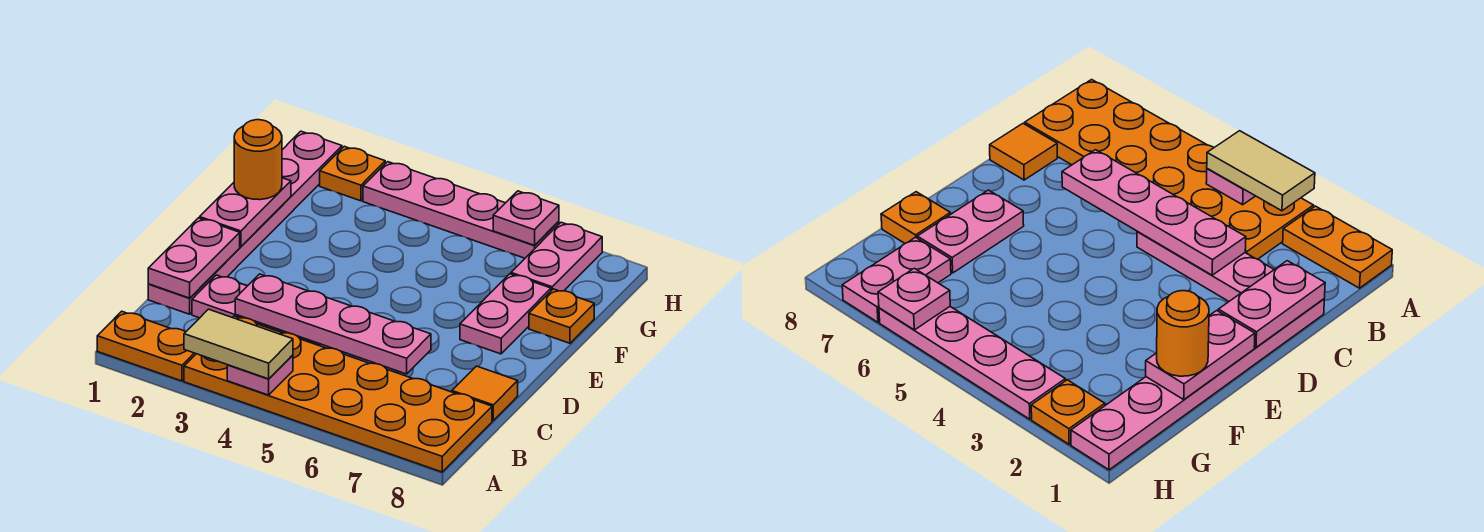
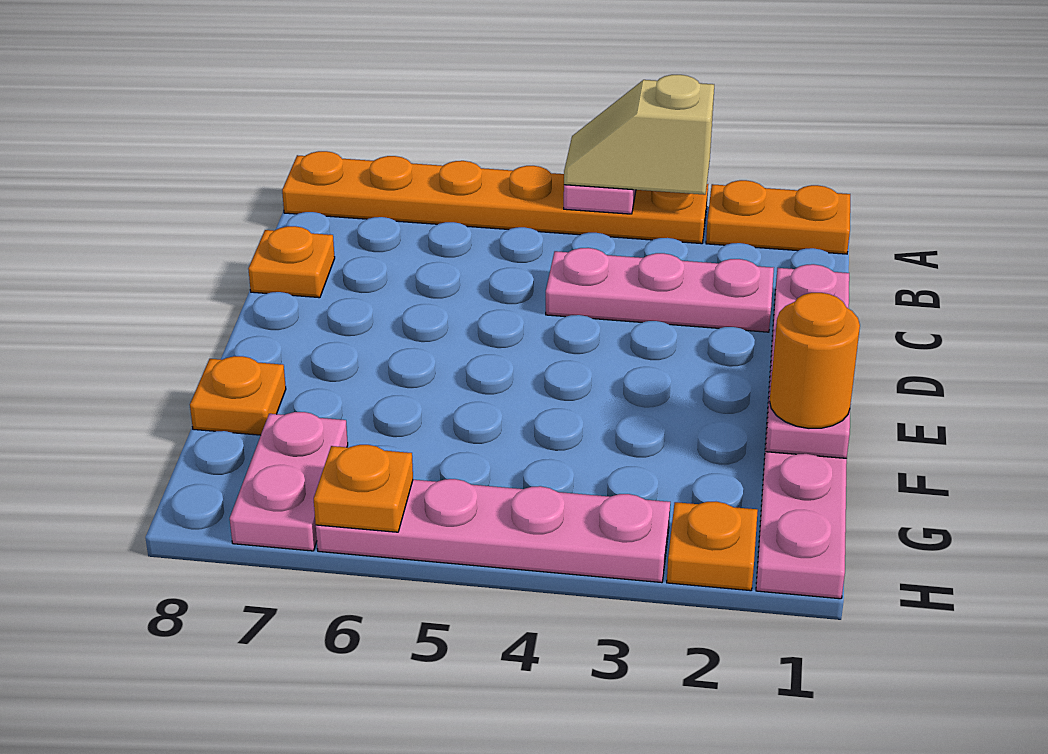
orange plate A3:B8 level 1 -> orange plate A3:A8 level 1
tan tile A3:A4 level 3 -> tan slope A3:A4 level 3 top 3
pink plate C1:D1 level 2 -> none
pink plate C3:C6 level 2 -> none
orange tile C8 level 1 -> orange plate C8 level 1
pink plate E7:F7 level 1 -> none
pink plate H6 level 2 -> orange plate H6 level 2

